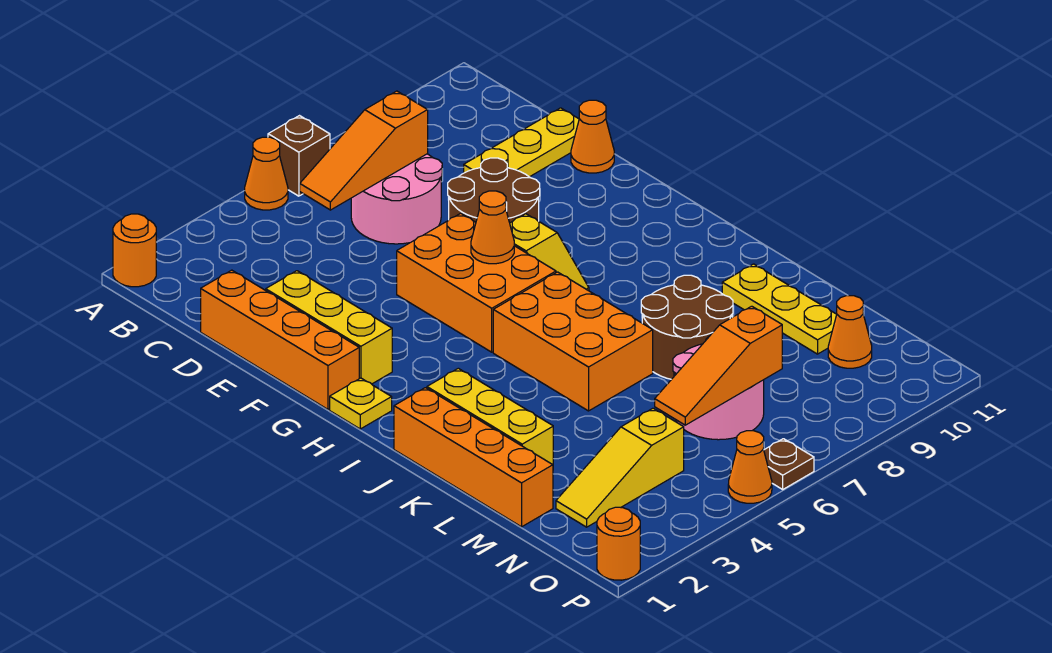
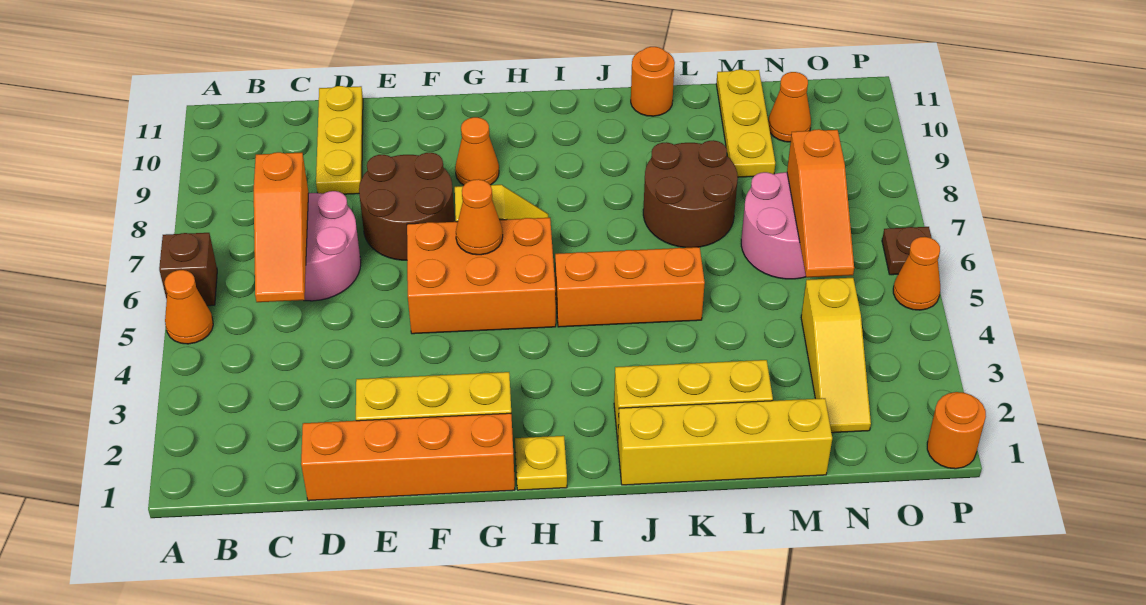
orange round brick A1 level 1 -> orange round brick K11 level 1
orange cone E11 level 1 -> orange cone G9 level 1
orange brick I5:K6 level 1 -> orange brick I5:K5 level 1
orange brick J1:M1 level 1 -> yellow brick J1:M1 level 1
yellow plate K10:M10 level 1 -> yellow plate M9:M11 level 1

